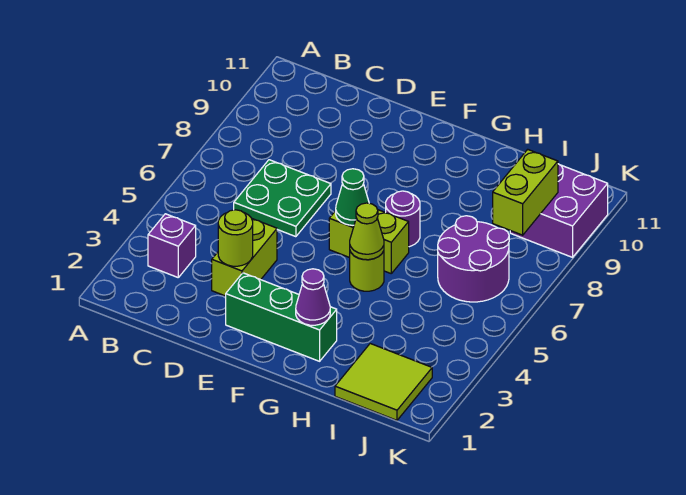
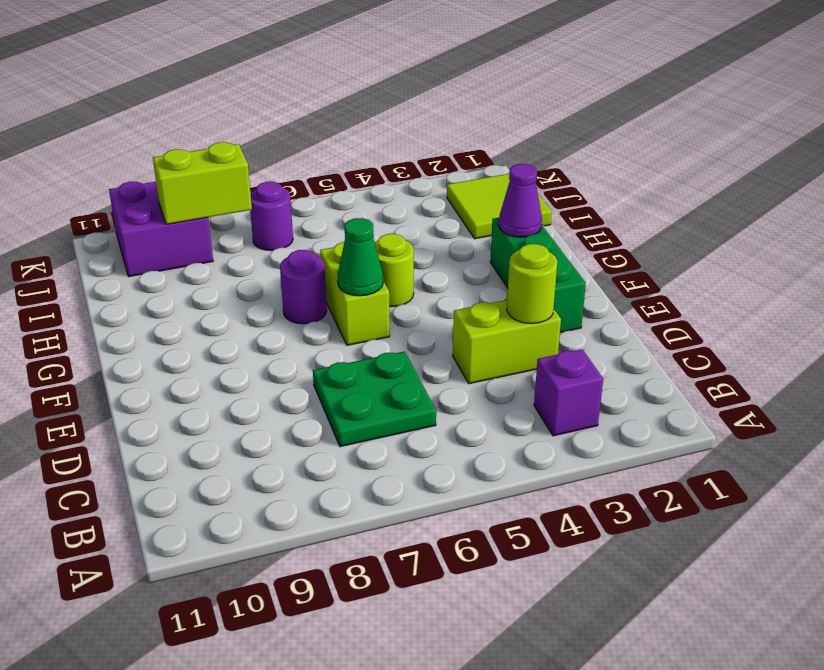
lime cone G5 level 2 -> none
purple round brick I6:J7 level 1 -> purple round brick J7 level 1

